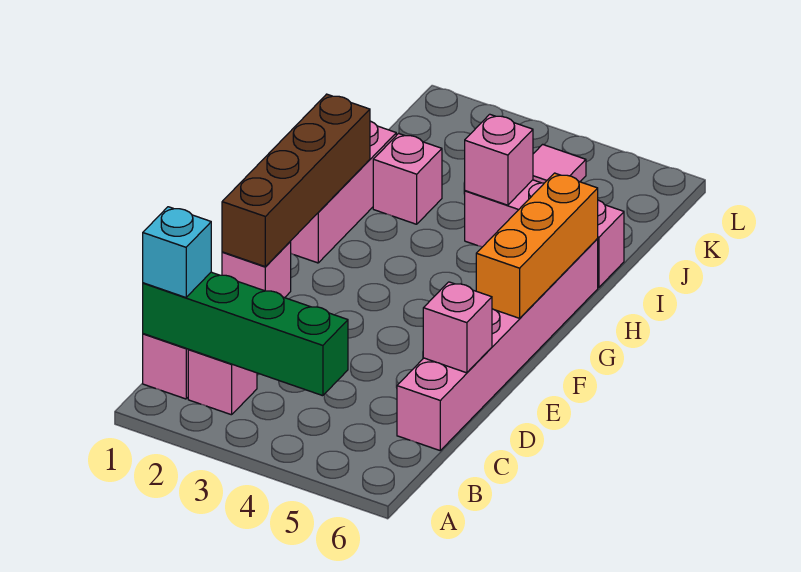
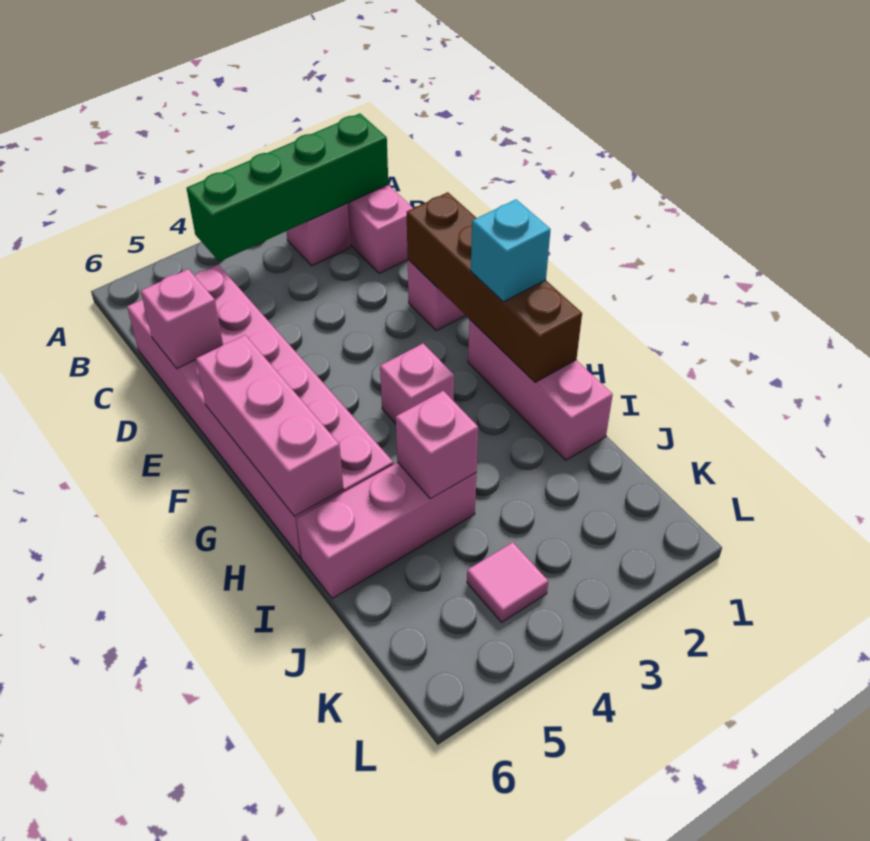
cyan brick B1 level 3 -> cyan brick G1 level 3
pink brick C6:H6 level 1 -> pink brick C5:H6 level 1
orange brick F6:H6 level 2 -> pink brick F6:H6 level 2
pink brick I2 level 1 -> pink brick G3 level 1

